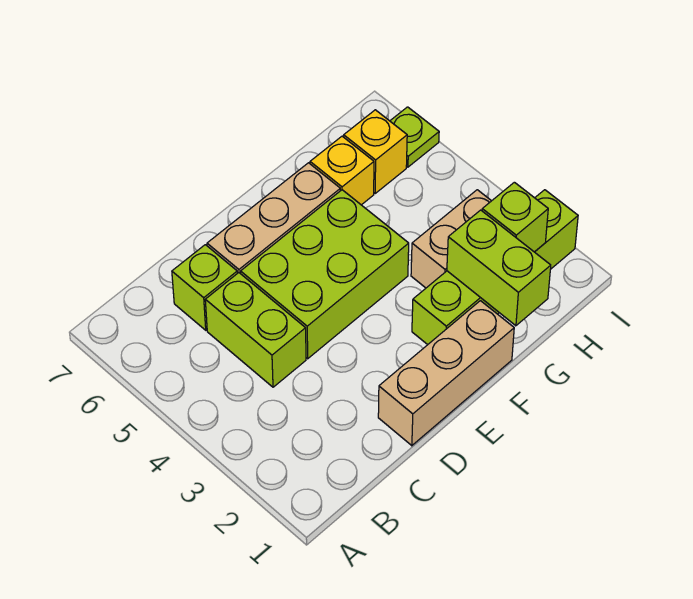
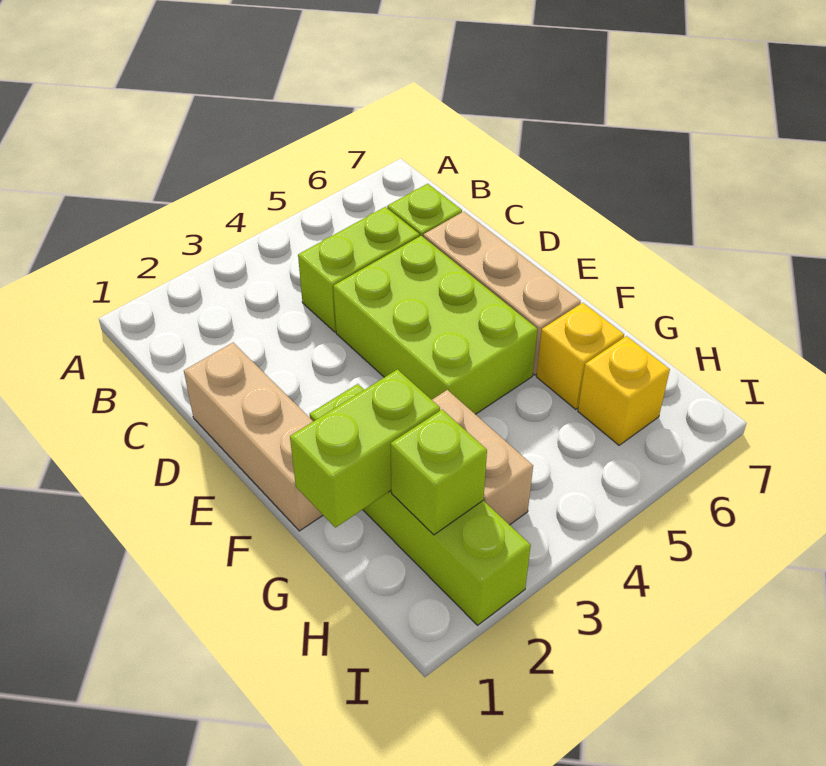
lime plate I6 level 1 -> none

